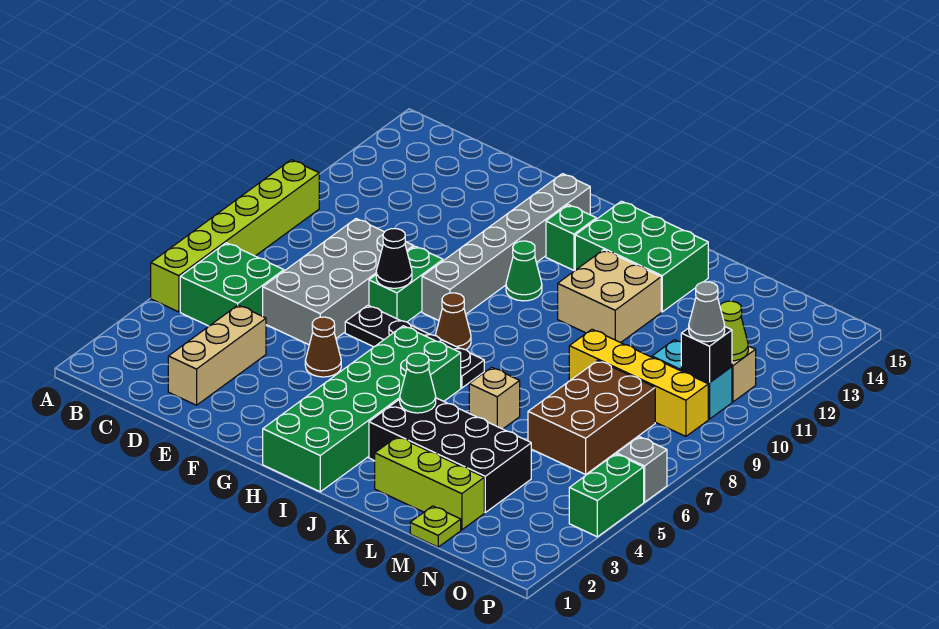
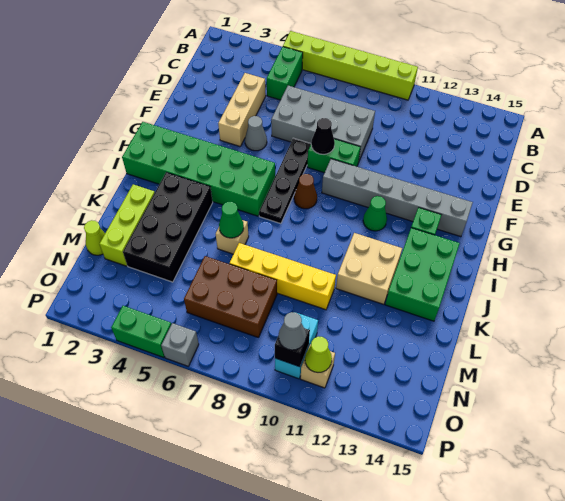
green brick B5:C6 level 1 -> green brick B5:C5 level 1
tan brick D2:D4 level 1 -> tan brick D4:F4 level 1
brown cone F5 level 1 -> grey cone F5 level 1
green cone J4 level 2 -> green cone K6 level 2
yellow brick L9:O9 level 1 -> yellow brick L7:L10 level 1
lime plate M1 level 1 -> lime cone M1 level 1

